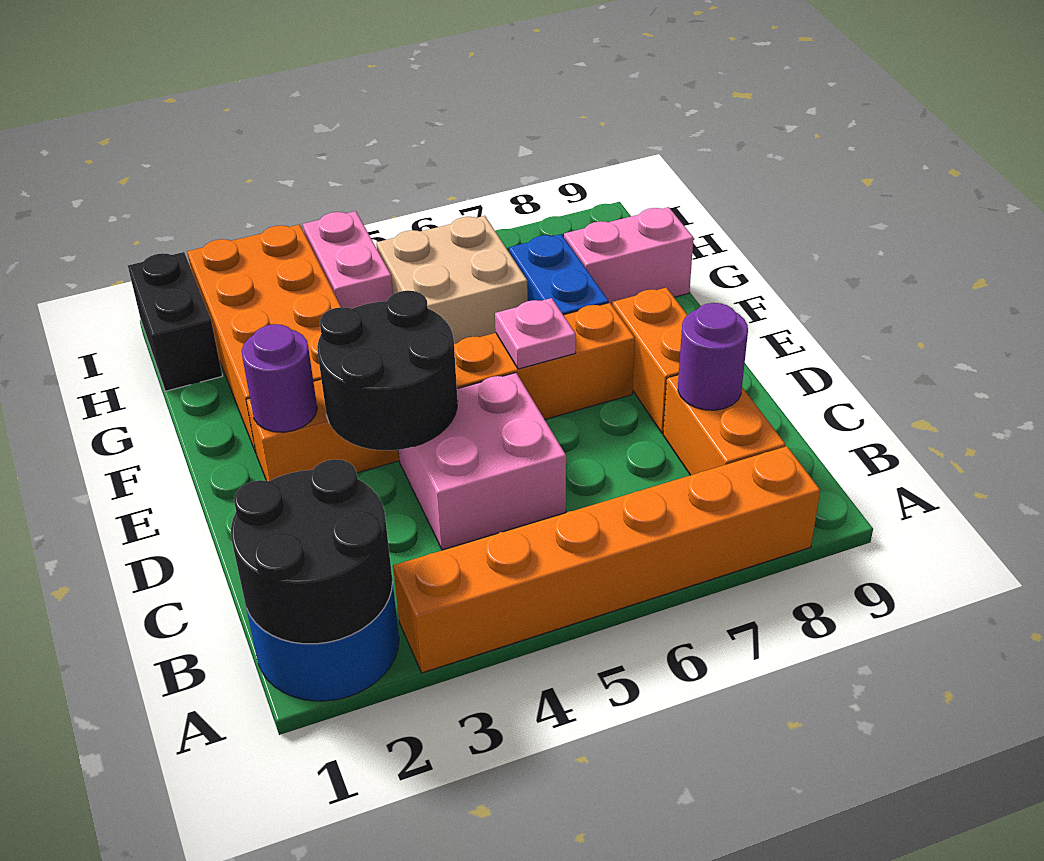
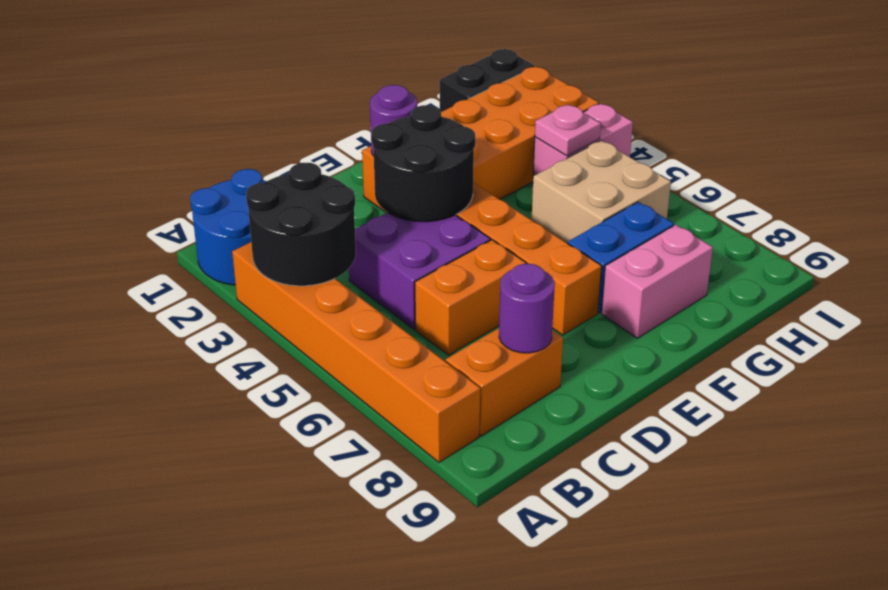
black round brick A1:B2 level 2 -> black round brick A3:B4 level 2
pink brick C4:D5 level 1 -> purple brick C4:D5 level 1
orange brick D8:E8 level 1 -> orange brick C6:D6 level 1
pink plate E6 level 2 -> pink plate H4 level 2
pink brick G8:G9 level 1 -> pink brick F8:G8 level 1

